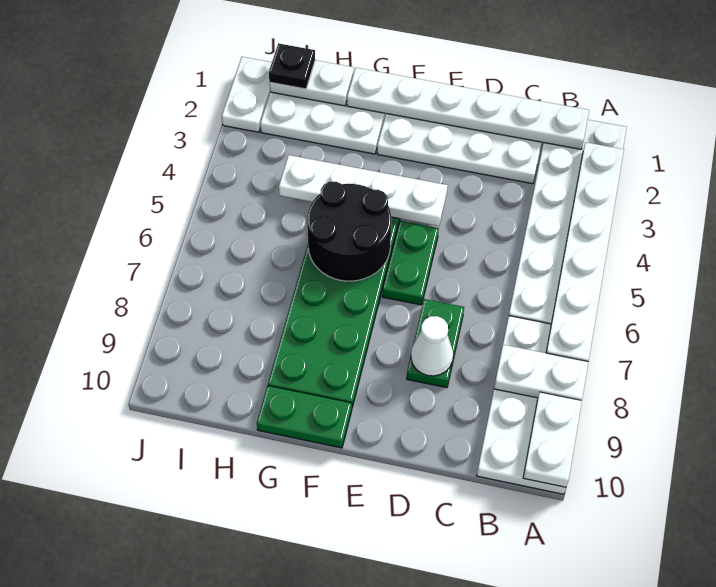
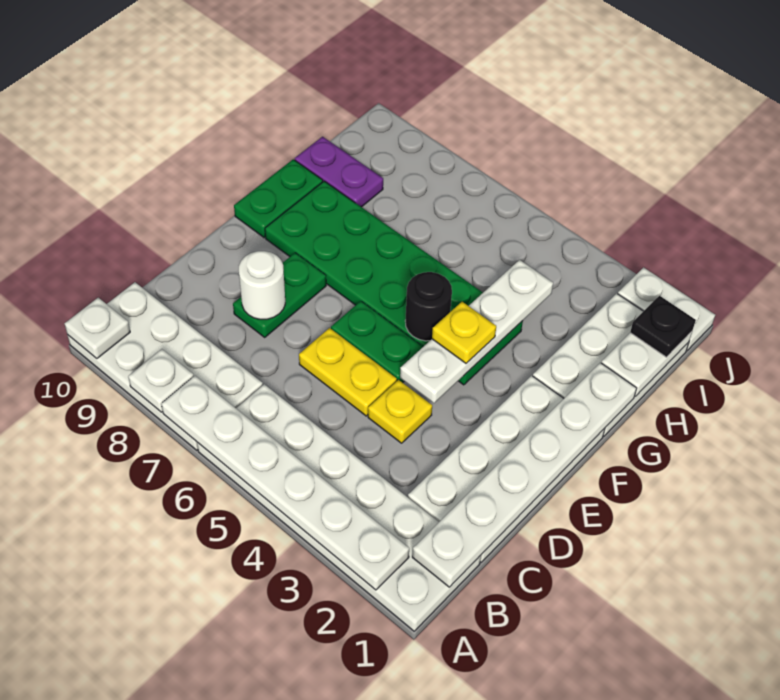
white plate A8:B8 level 2 -> white plate A8 level 2
white plate A9:A10 level 2 -> white plate A10 level 2
none -> yellow plate D4 level 1
none -> yellow plate D5:D6 level 1
green plate D7:D8 level 1 -> green plate D8:E8 level 1
white cone D8 level 2 -> white round brick D8 level 2
none -> yellow plate F4 level 3
black round brick F5:G6 level 2 -> black round brick F5 level 2
none -> purple plate H9:H10 level 1

